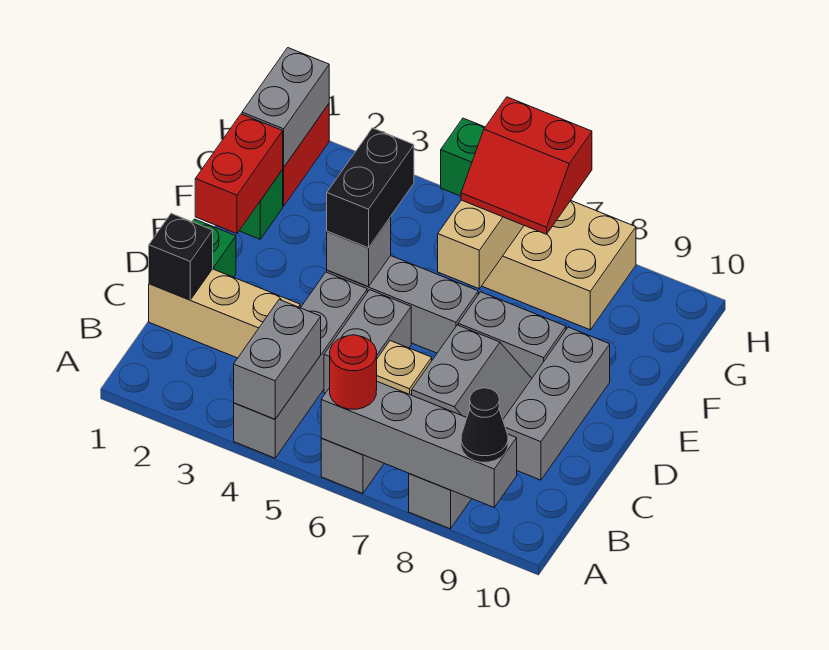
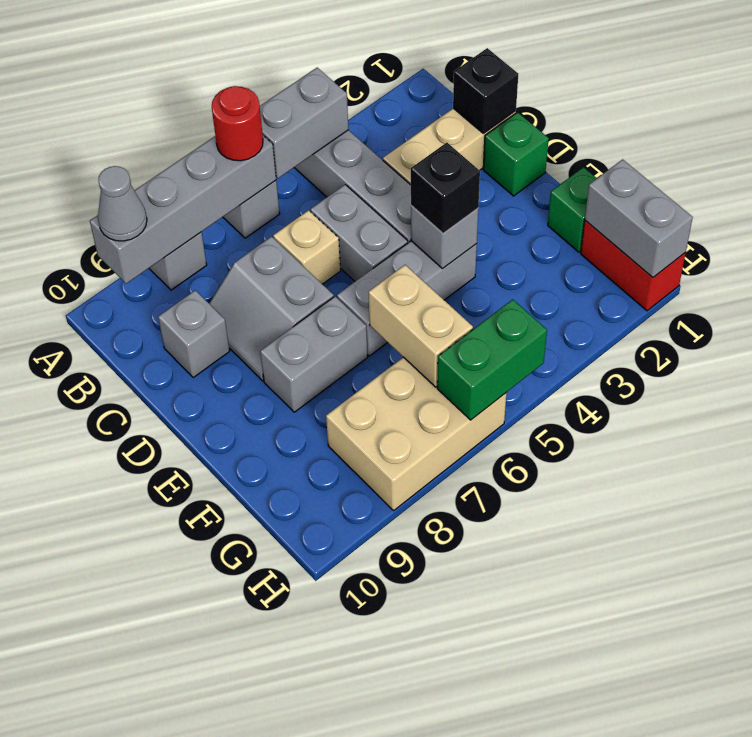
grey brick A4:B4 level 2 -> grey brick A4:A5 level 2
black cone A9 level 3 -> grey cone A9 level 3
grey brick C9:E9 level 1 -> grey brick C9 level 1
red brick E1:F1 level 2 -> none
black brick E4:F4 level 3 -> black brick E4 level 3
red slope G6:H7 level 3 top H -> none

